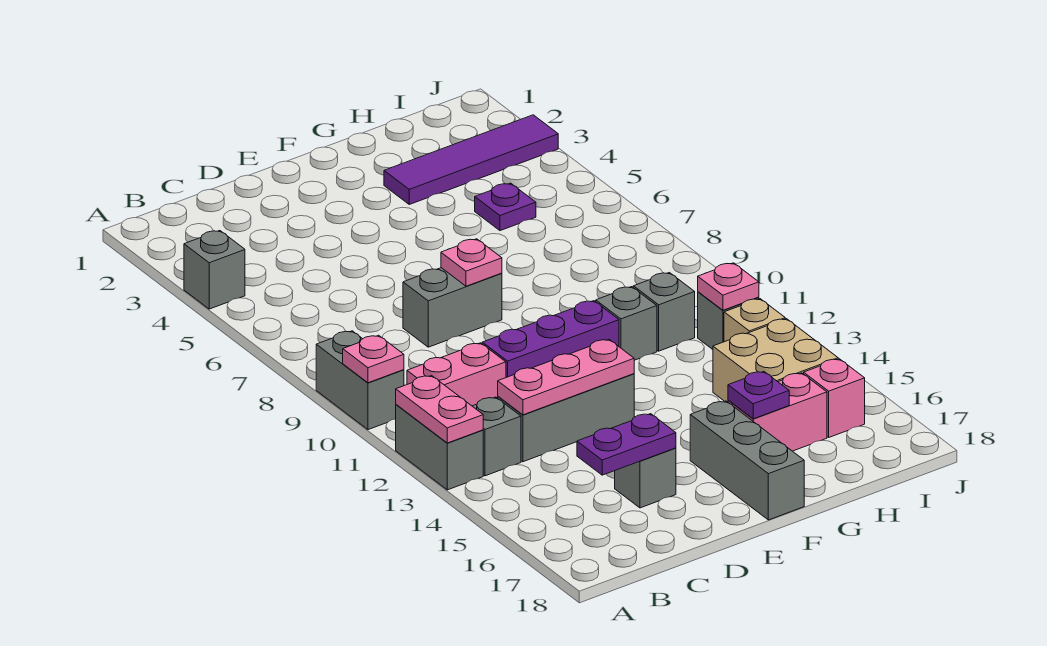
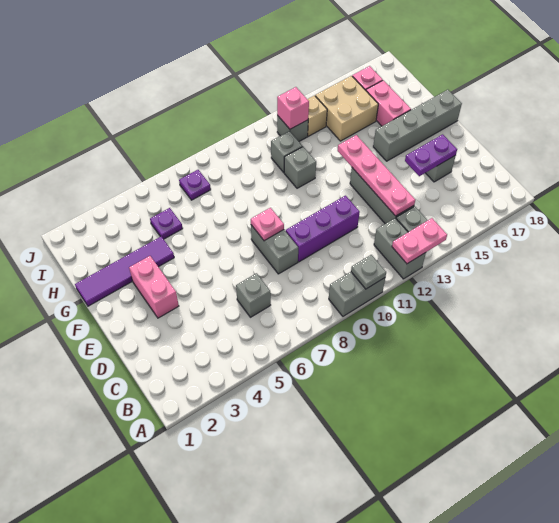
grey brick A4 level 1 -> grey brick C6 level 1
pink plate A10 level 2 -> grey plate A10 level 2
grey brick A12:A13 level 1 -> grey brick A12:B12 level 1
pink brick B11:C11 level 1 -> pink brick E3:F3 level 1
pink plate C13:E13 level 2 -> pink plate C13:F13 level 2
purple plate C16:D16 level 2 -> purple plate D15:D16 level 2
purple brick D11:F11 level 1 -> purple brick D9:D11 level 1
grey brick F16:F18 level 1 -> grey brick F15:F18 level 1
purple tile G3:J3 level 1 -> purple tile G1:G4 level 1
purple plate G16 level 2 -> purple plate I7 level 1
pink plate I12 level 2 -> pink brick I12 level 2

